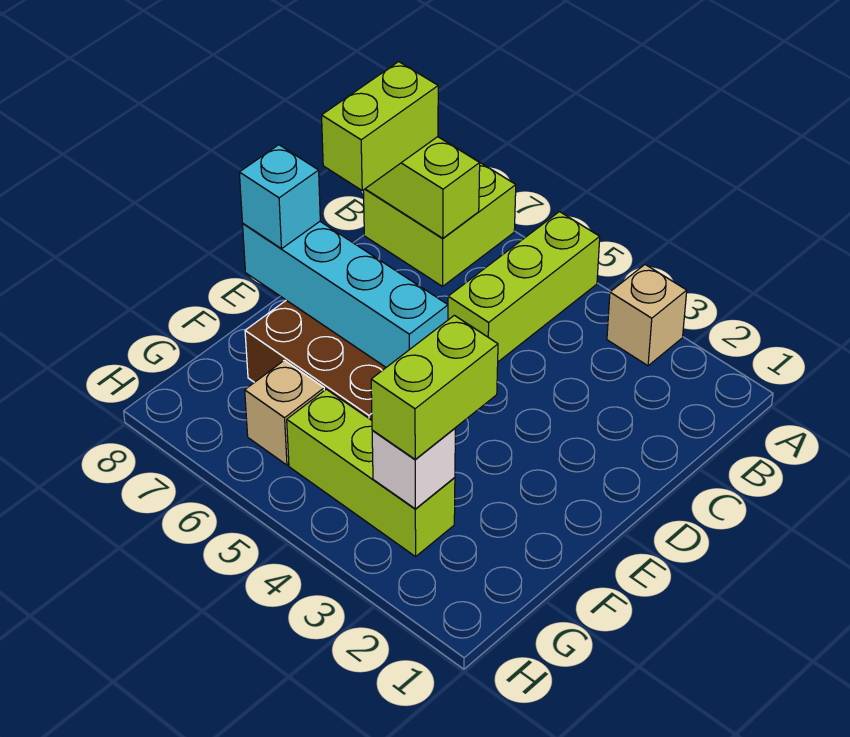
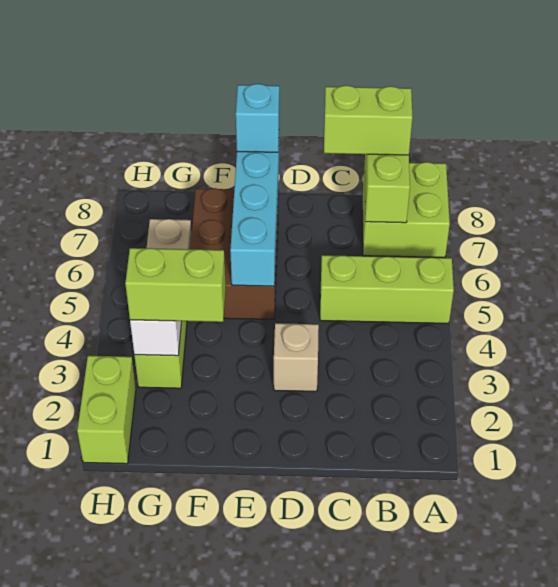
tan brick A3 level 1 -> tan brick D3 level 1
none -> lime brick H1:H2 level 1

